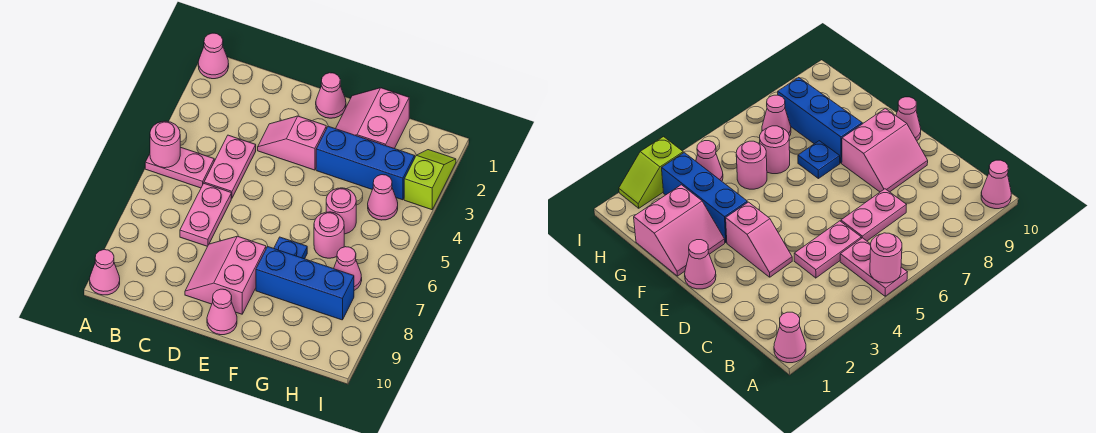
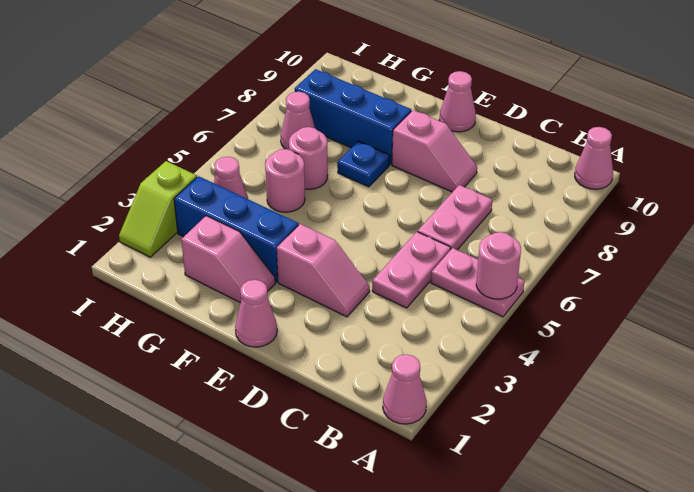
pink slope D8:E9 level 1 top E -> pink slope D8:E8 level 1 top E
pink slope F1:G2 level 1 top G -> pink slope F2:G2 level 1 top G

